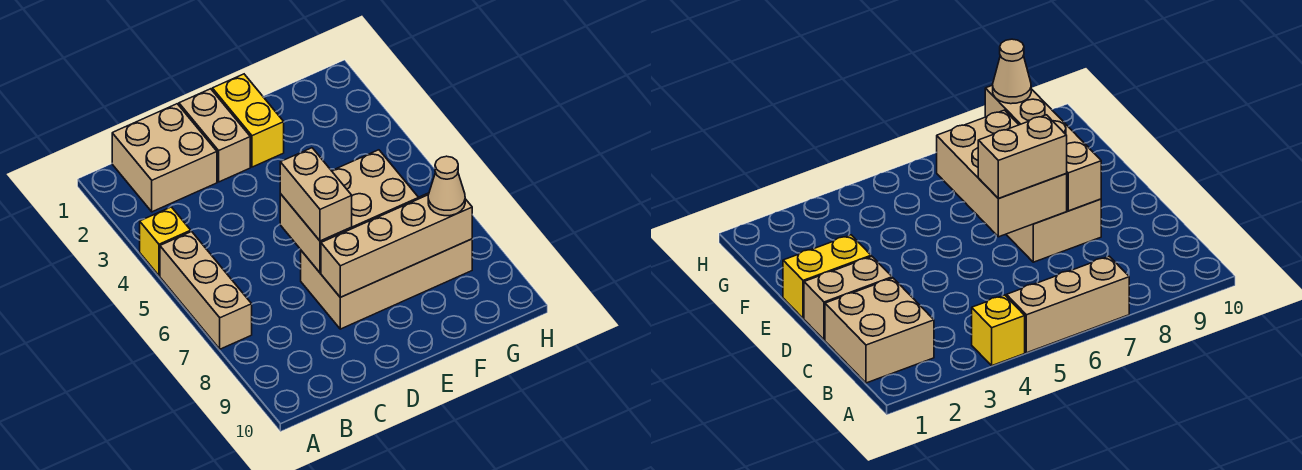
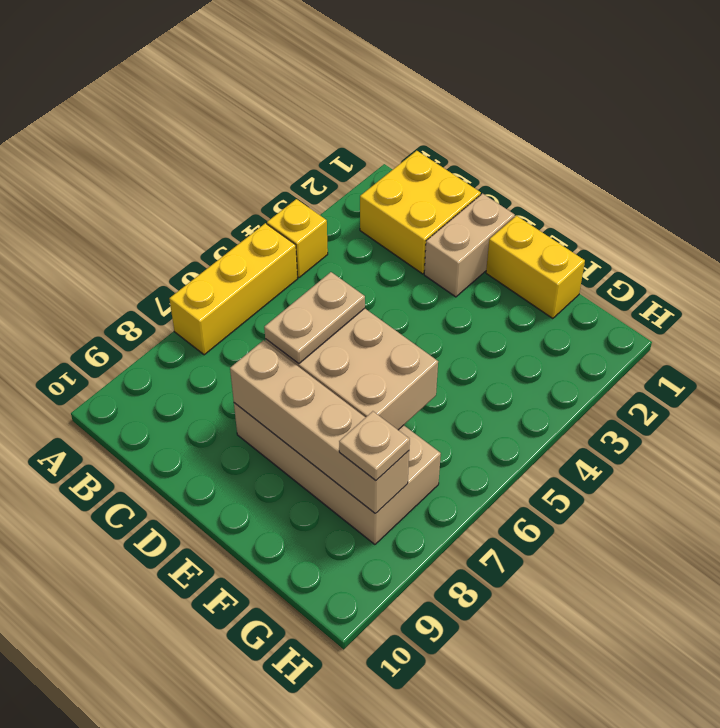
tan brick A5:A7 level 1 -> yellow brick A5:A7 level 1
tan brick B1:C2 level 1 -> yellow brick B1:C2 level 1
tan brick D6:D7 level 3 -> tan plate D6:D7 level 3
yellow brick E1:E2 level 1 -> yellow brick E1:F1 level 1
tan cone G8 level 3 -> tan plate G8 level 3

